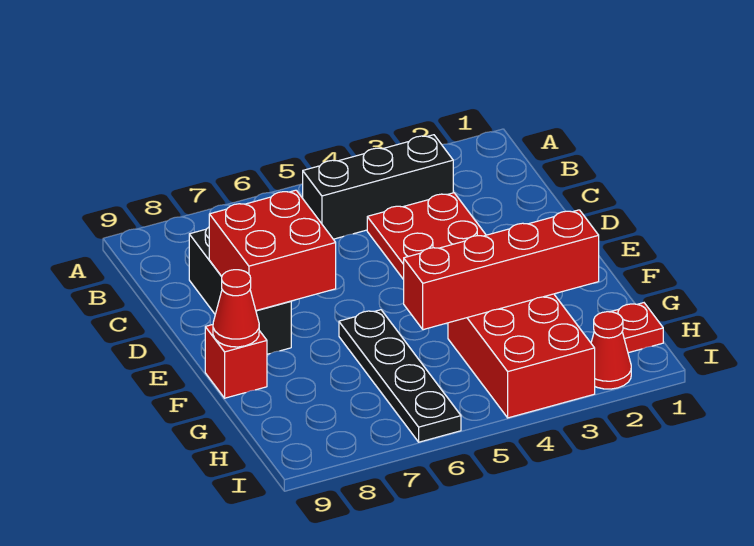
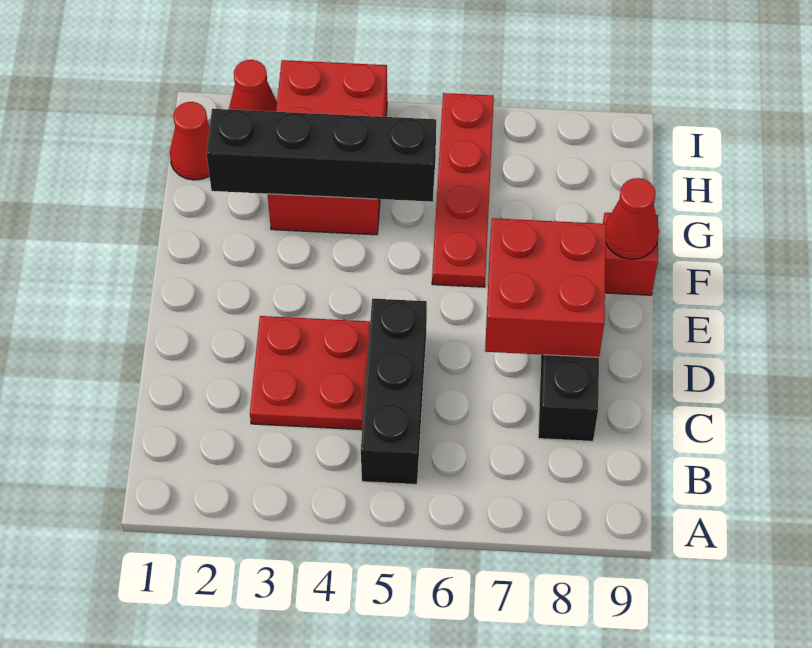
black brick B3:B5 level 1 -> black brick B5:D5 level 1
black plate F6:I6 level 1 -> red plate F6:I6 level 1
red brick G2:G5 level 2 -> black brick G2:G5 level 2
red plate H1 level 1 -> red cone H1 level 1

